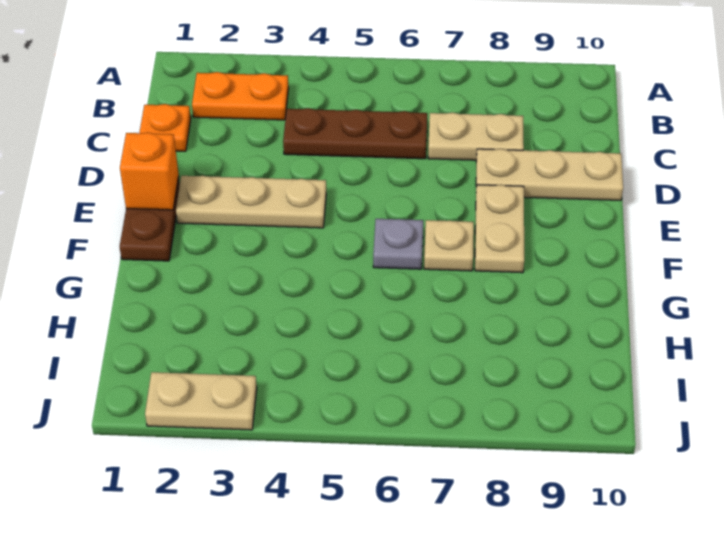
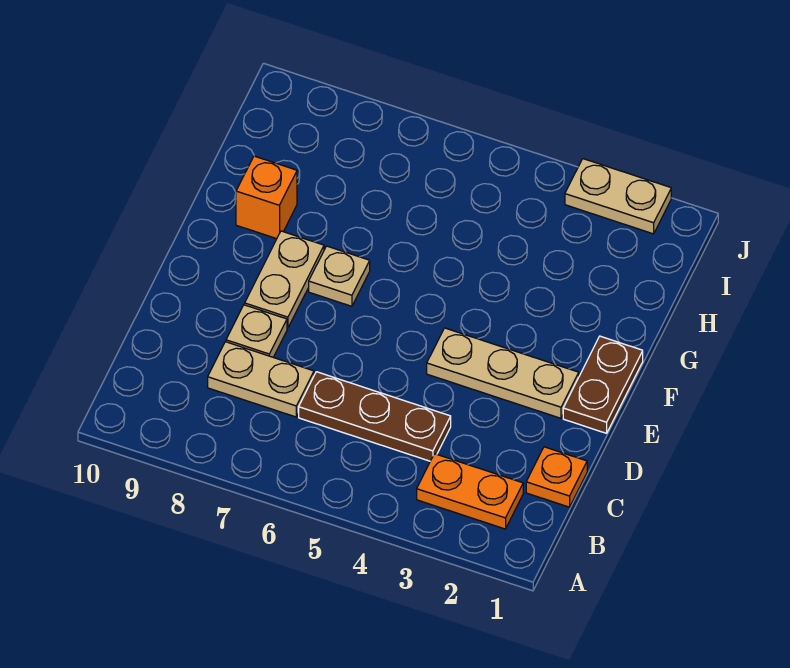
tan plate D8:D10 level 1 -> tan plate D8 level 1
orange brick E1 level 2 -> orange brick G9 level 1
grey plate F6 level 1 -> none

